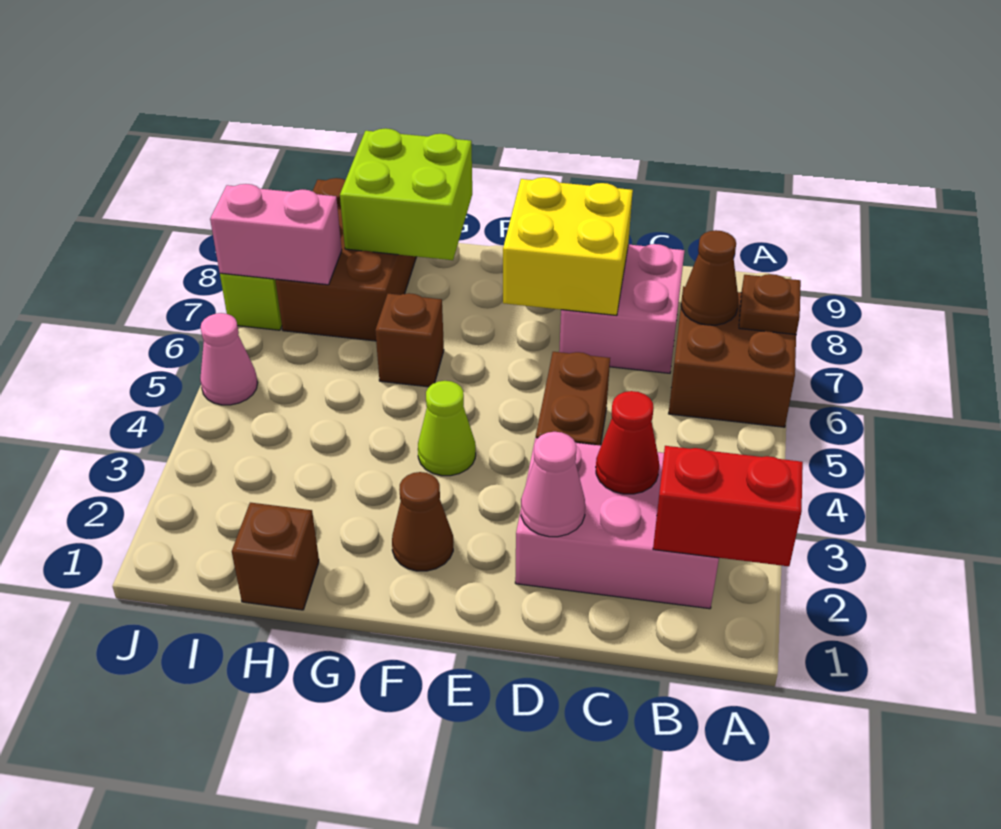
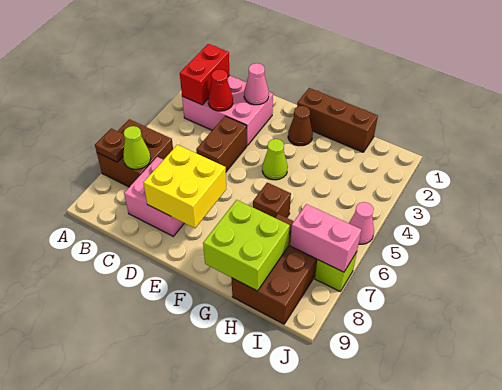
red brick A2:B2 level 2 -> red brick B2:B3 level 2
brown cone B7 level 2 -> lime cone B7 level 2
brown brick H1 level 1 -> brown brick F1:H1 level 1

